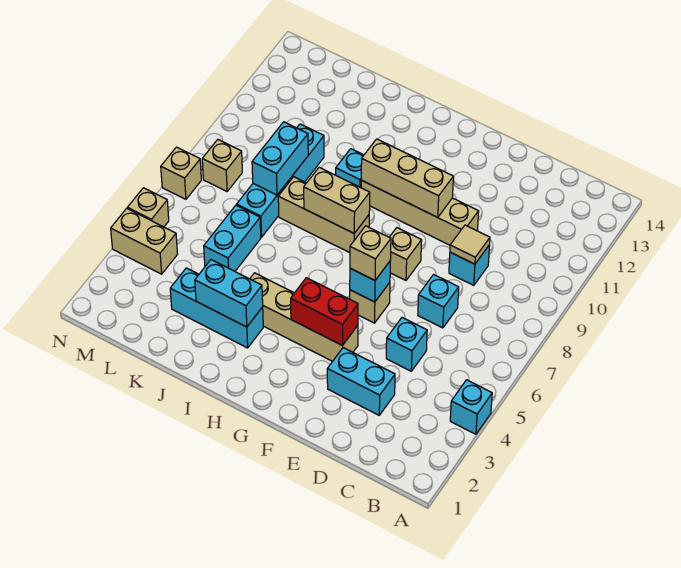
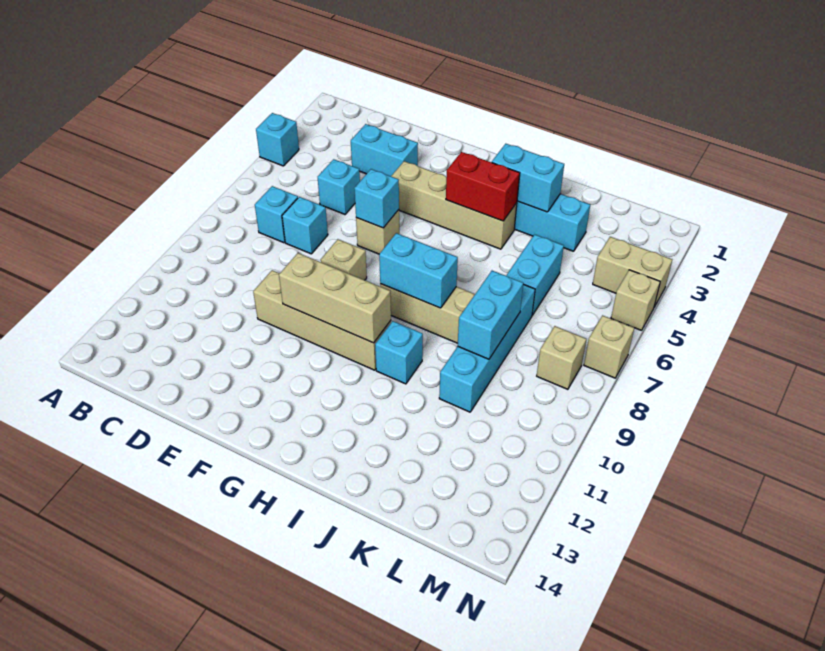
cyan brick D9 level 1 -> cyan brick C7 level 1
tan tile D9 level 2 -> none
red brick F4:G4 level 2 -> red brick H4:I4 level 2
tan brick F6 level 3 -> none
tan brick H8:I8 level 2 -> cyan brick H8:I8 level 2

